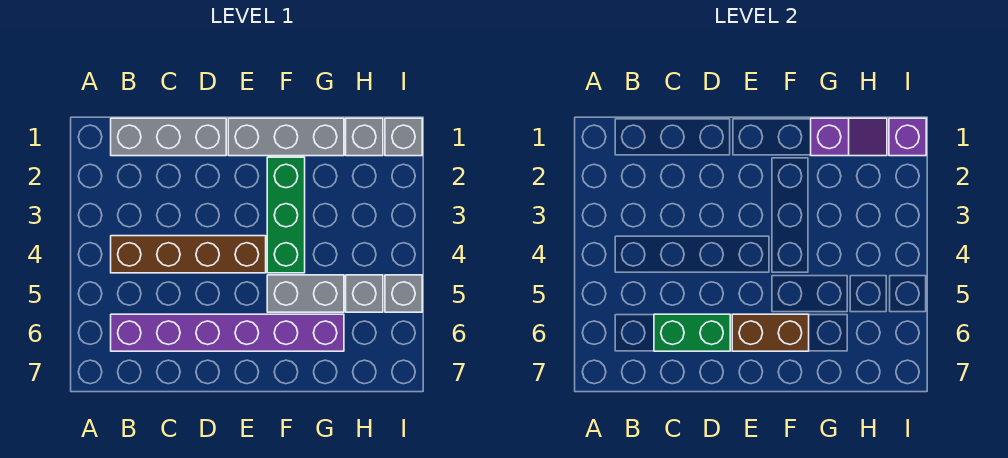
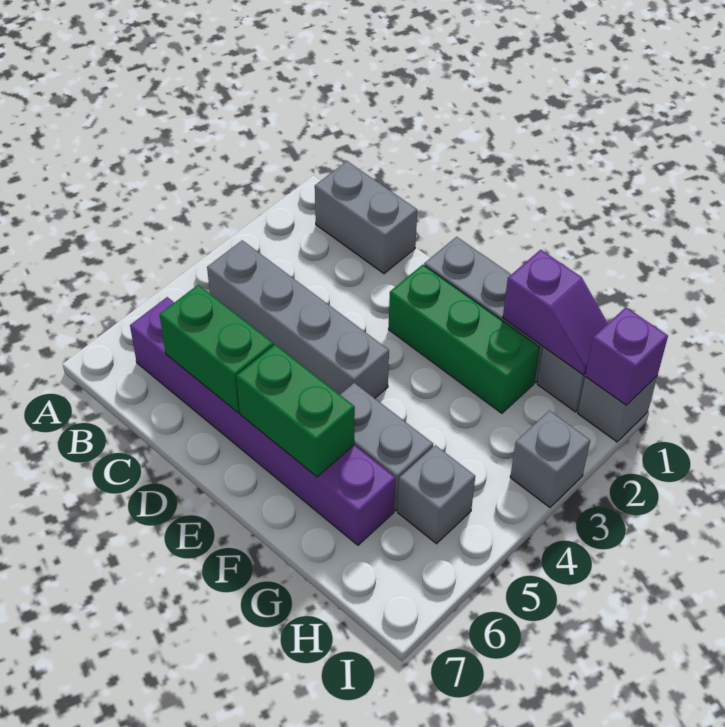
grey brick B1:D1 level 1 -> grey brick B1:C1 level 1
brown brick B4:E4 level 1 -> grey brick B4:E4 level 1
brown brick E6:F6 level 2 -> green brick E6:F6 level 2
green brick F2:F4 level 1 -> green brick E2:G2 level 1
grey brick I5 level 1 -> grey brick I3 level 1

